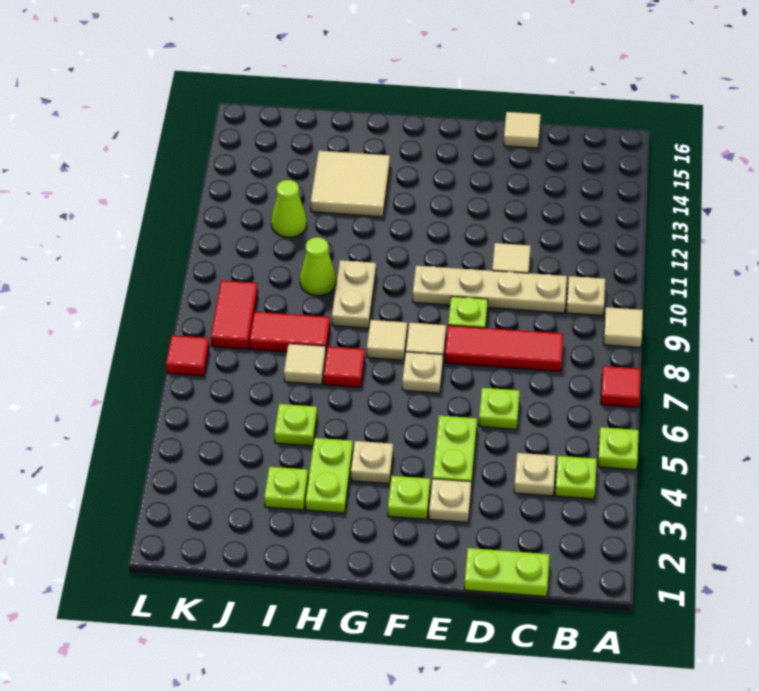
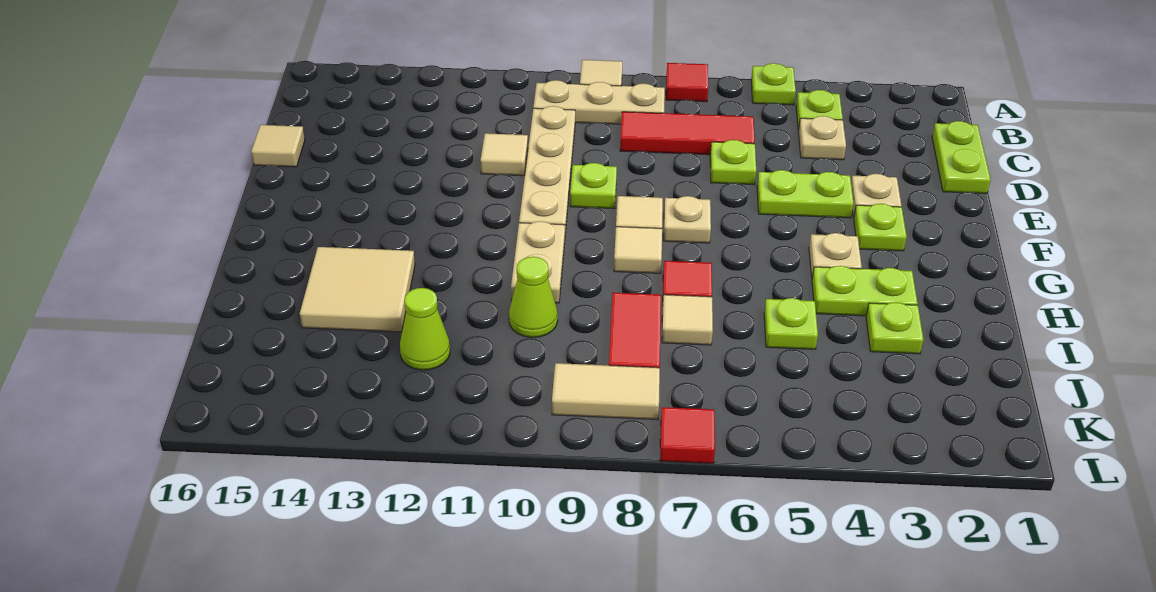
tan plate B10 level 1 -> tan plate B8:B10 level 1
red tile C8:E8 level 1 -> red tile C6:C8 level 1
tan plate H9:H10 level 1 -> tan plate G10:H10 level 1
red tile K8:K9 level 1 -> tan tile K8:K9 level 1

